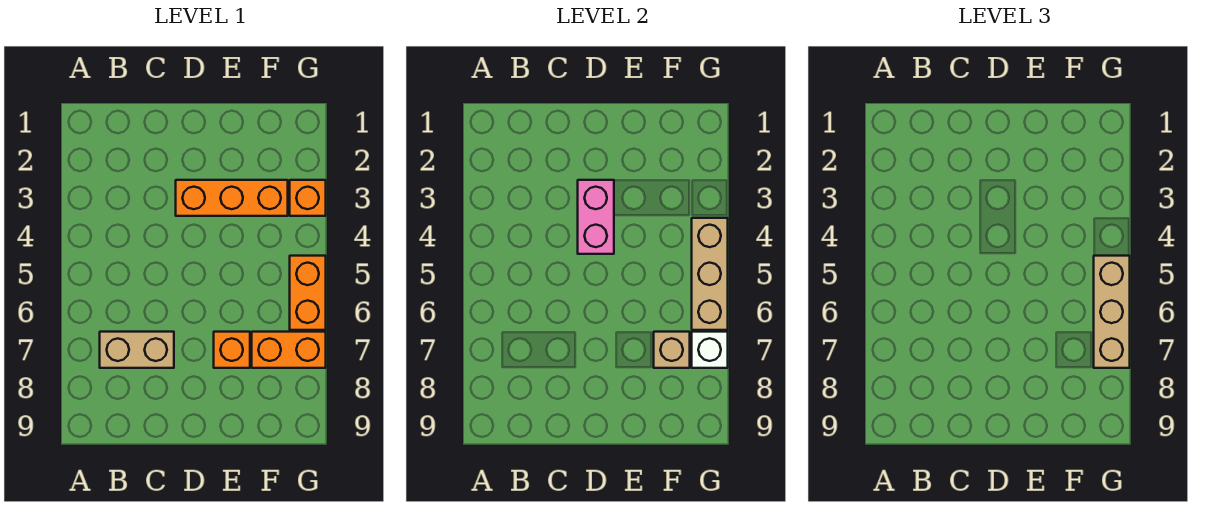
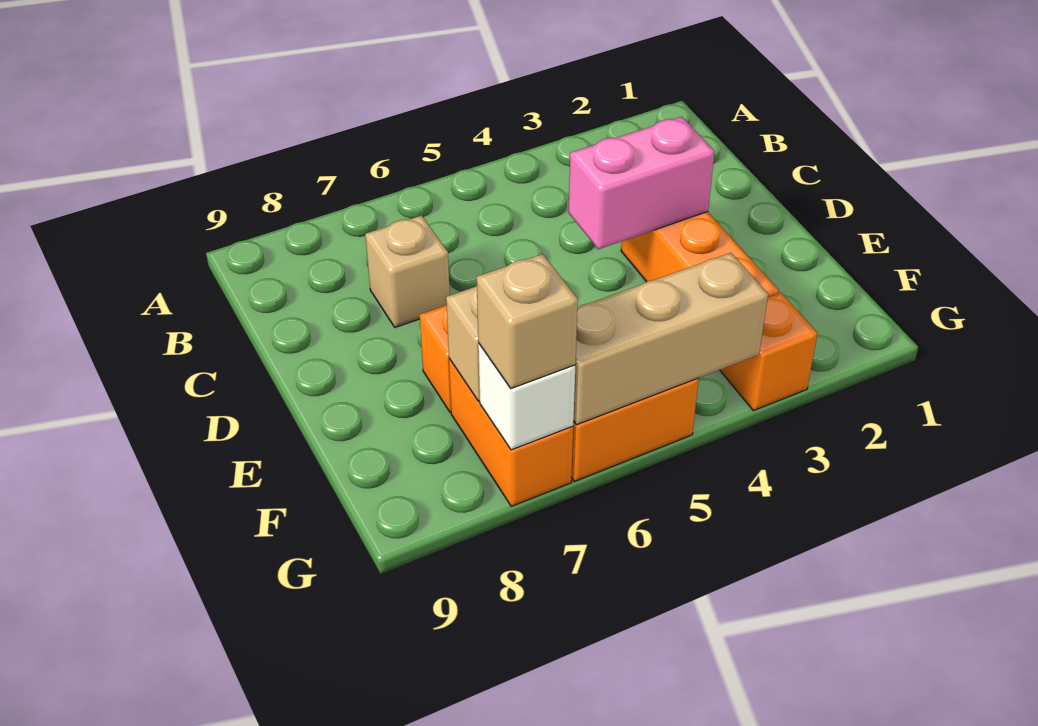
tan brick B7:C7 level 1 -> tan brick C7 level 1
tan brick G5:G7 level 3 -> tan brick G7 level 3

